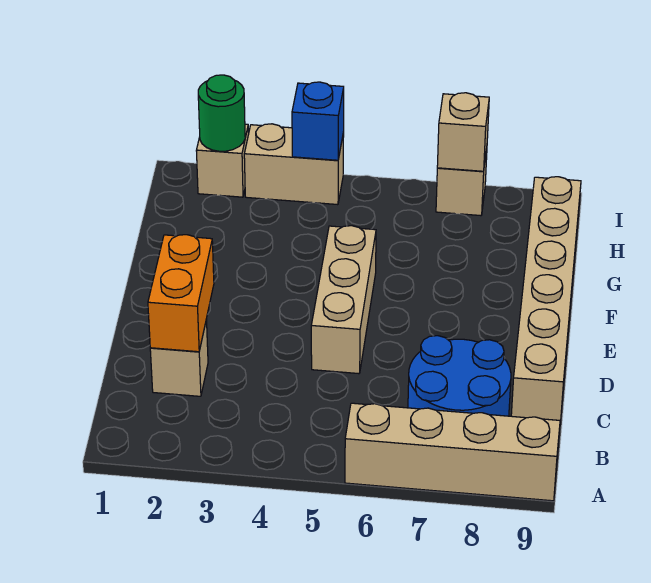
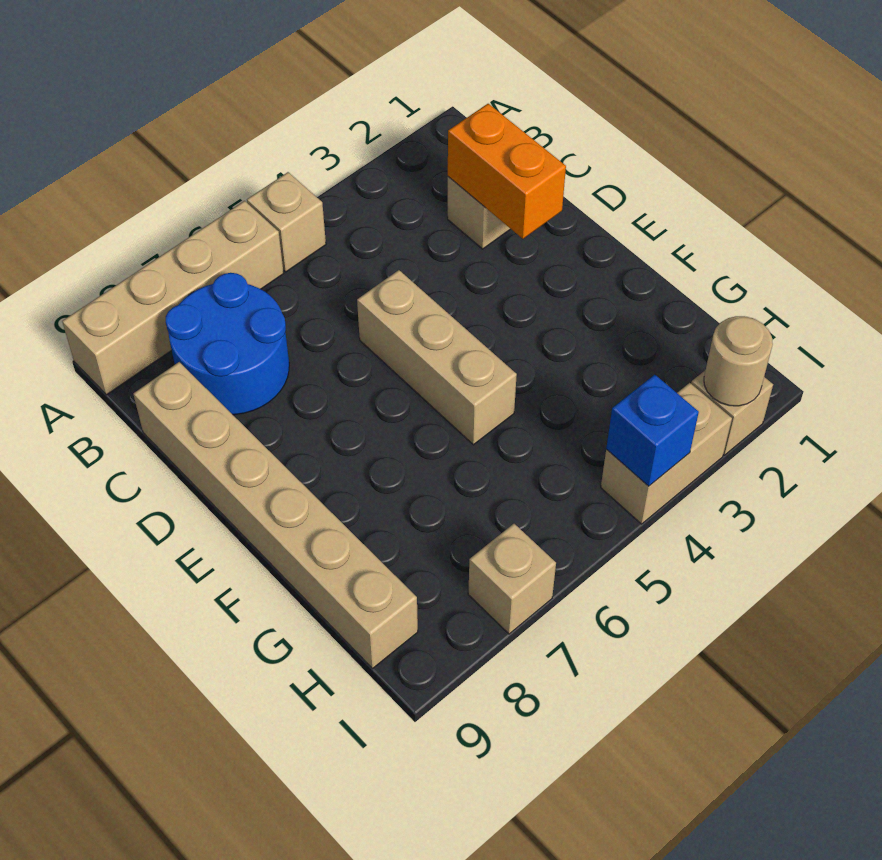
green round brick I2 level 2 -> tan round brick I2 level 2
tan brick I7 level 2 -> tan brick A5 level 1

